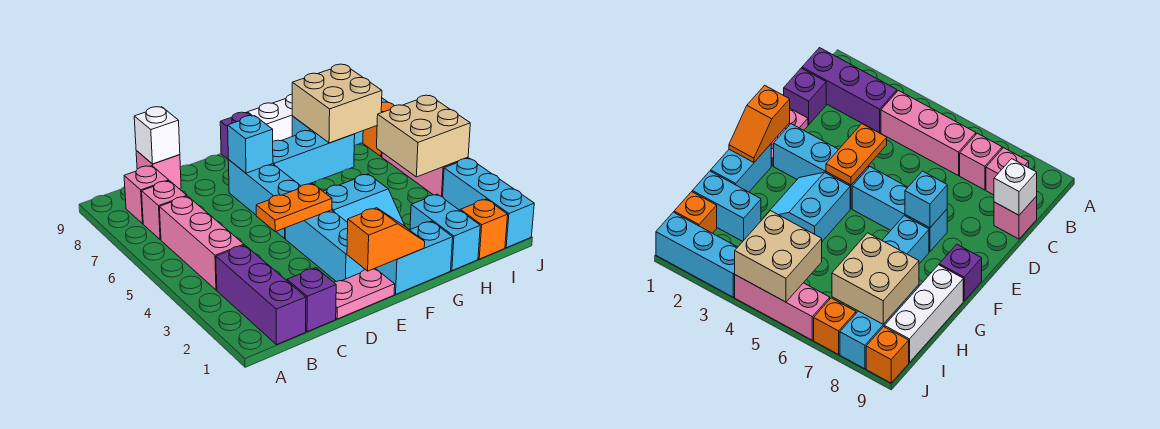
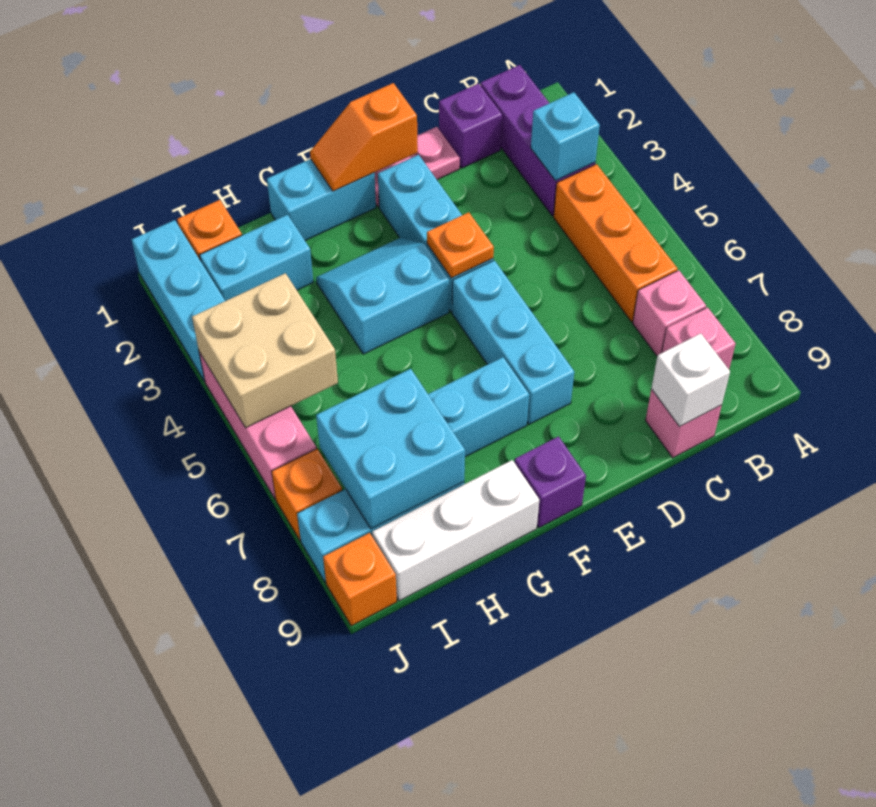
pink brick B4:B6 level 1 -> orange brick B4:B6 level 1
orange plate D4:E4 level 2 -> orange plate E4 level 2
cyan brick E7 level 2 -> cyan brick B3 level 2
cyan brick H1:H2 level 1 -> cyan brick H2:I2 level 1
tan brick H7:I8 level 2 -> cyan brick H7:I8 level 2

